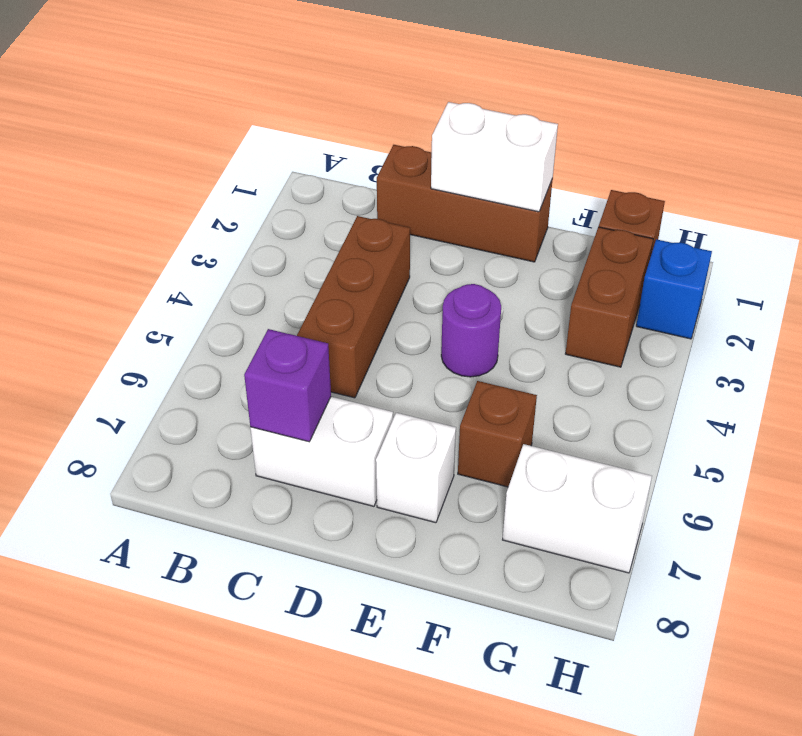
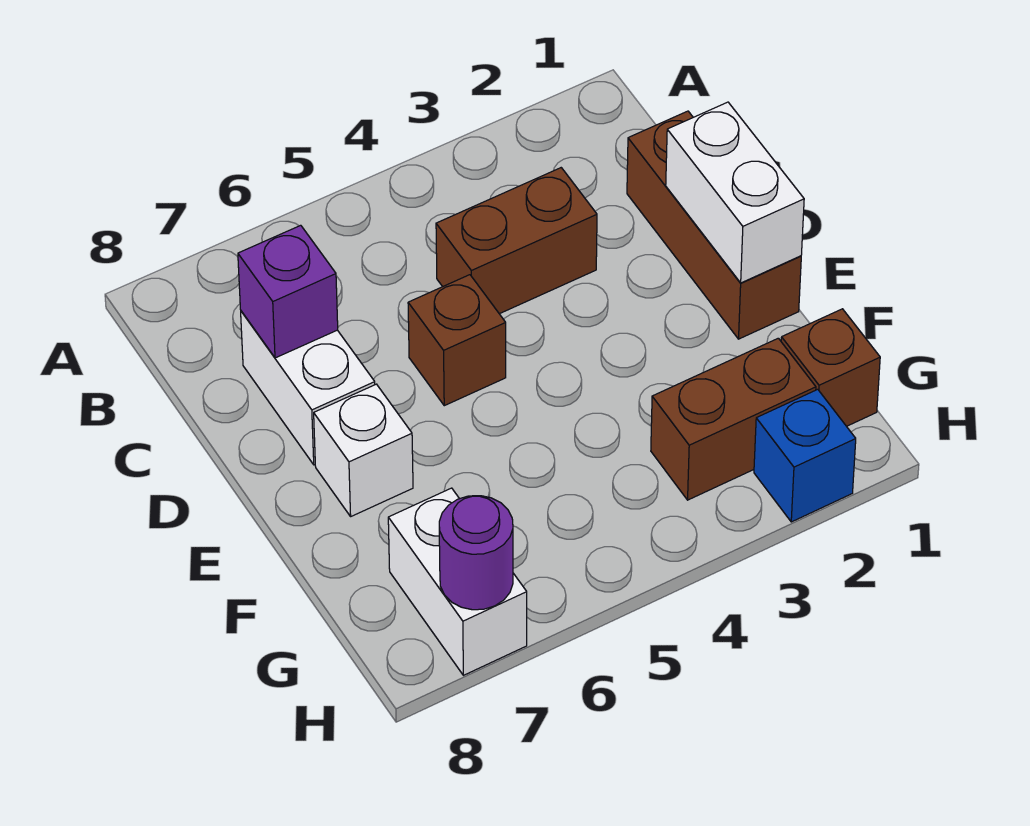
brown brick C3:C5 level 1 -> brown brick C3:C4 level 1
purple round brick E4 level 1 -> purple round brick H7 level 2
brown brick F6 level 1 -> brown brick D5 level 1

